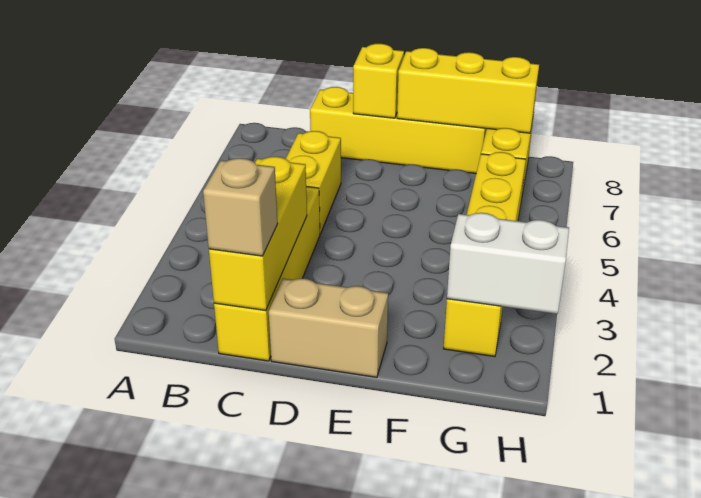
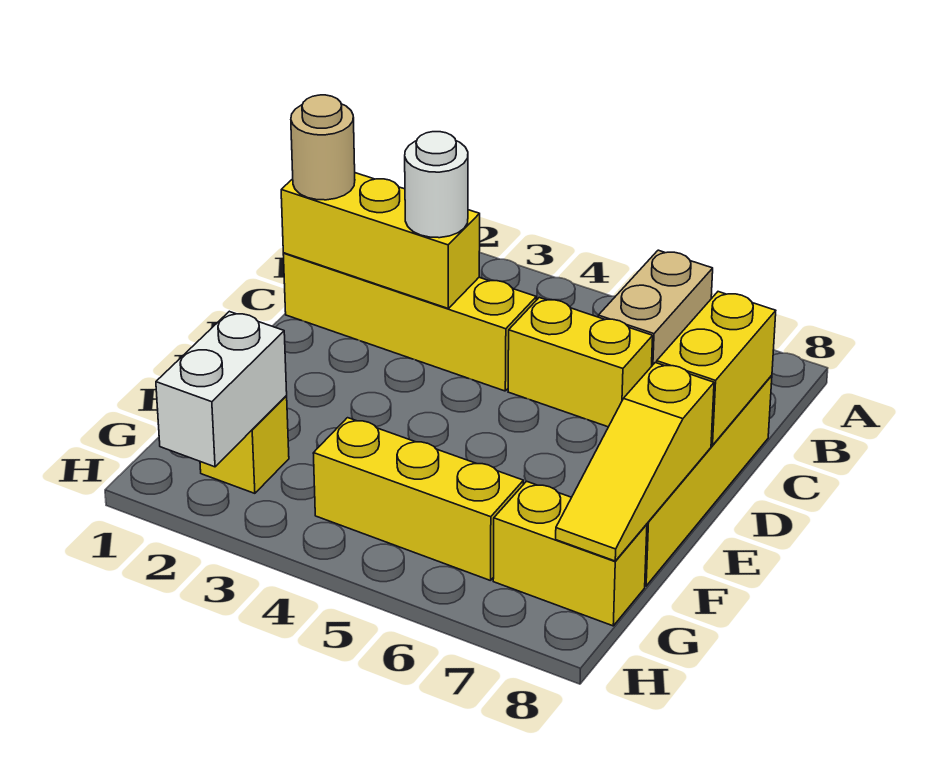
tan brick C1 level 3 -> tan round brick C1 level 3
none -> white round brick C3 level 3
tan brick D1:E1 level 1 -> tan brick A6:B6 level 1
yellow brick D8 level 2 -> yellow brick C8:D8 level 2
yellow brick E8:G8 level 2 -> yellow slope E8:G8 level 2 top E

